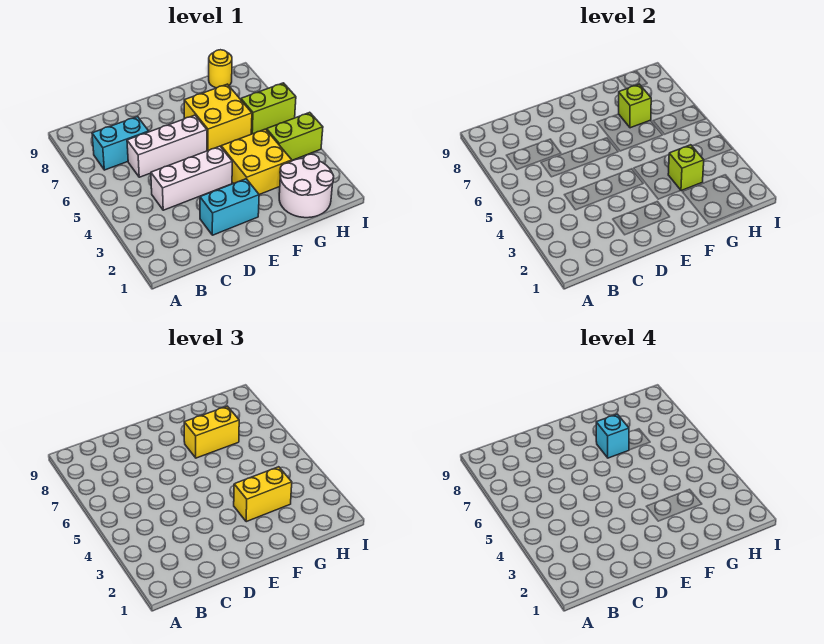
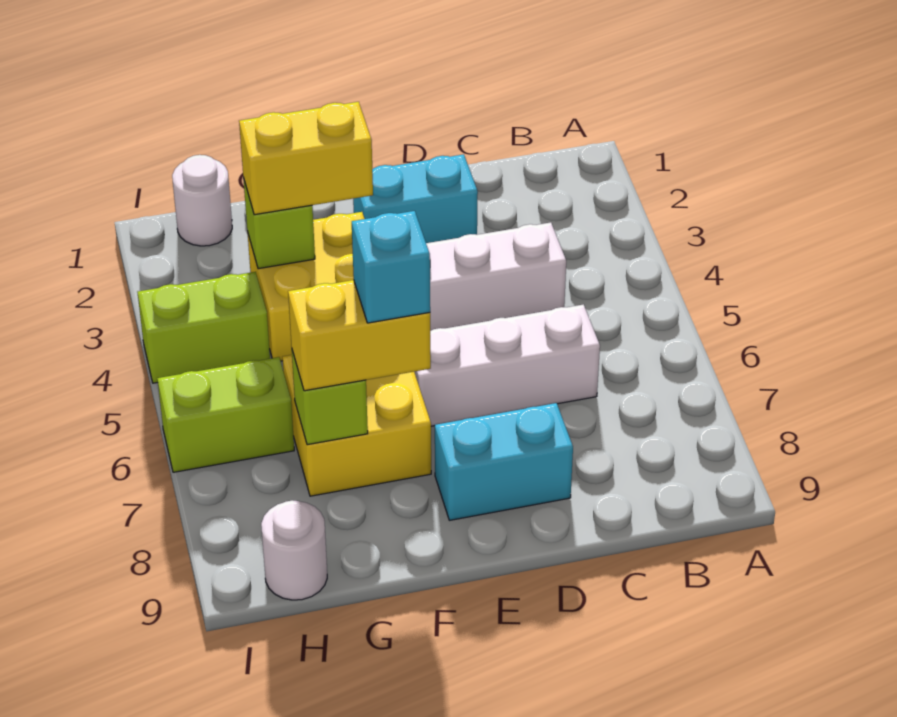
cyan brick B7:C7 level 1 -> cyan brick D8:E8 level 1
white round brick G1:H2 level 1 -> white round brick H1 level 1
yellow round brick H9 level 1 -> white round brick H9 level 1

